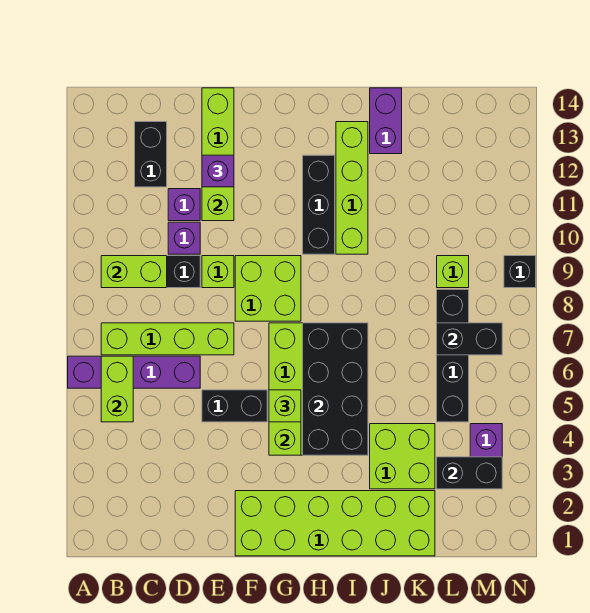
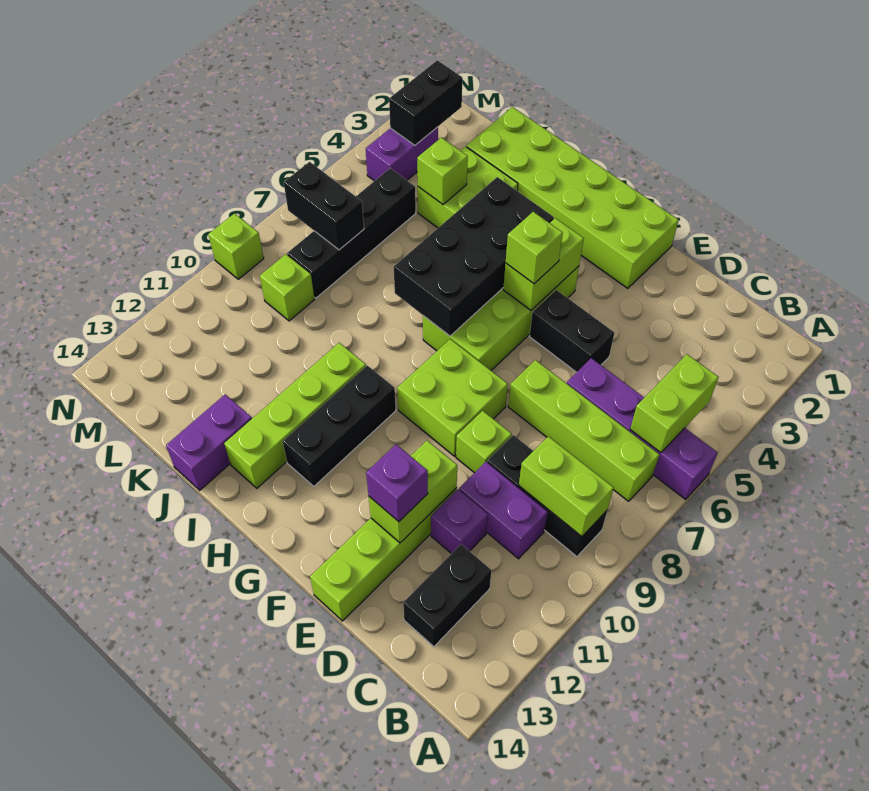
purple brick D10 level 1 -> purple brick C10:D10 level 1
none -> lime brick K4 level 2
black brick L3:M3 level 2 -> black brick M2:M3 level 2
black brick N9 level 1 -> lime brick N9 level 1

